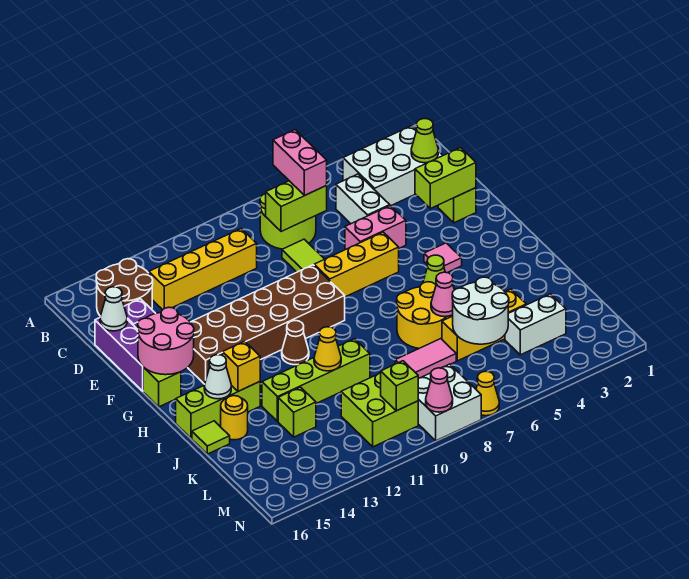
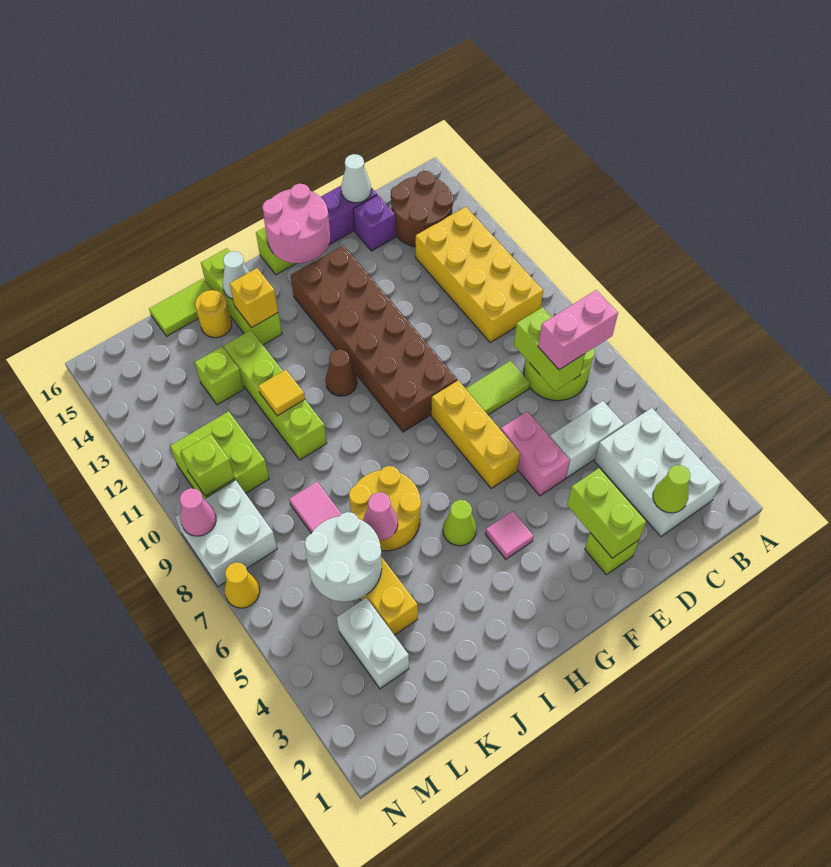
yellow brick C10:C13 level 1 -> yellow brick B10:C13 level 1
yellow cone J11 level 2 -> yellow tile J11 level 2
lime tile J16 level 1 -> lime tile J16:K16 level 1

